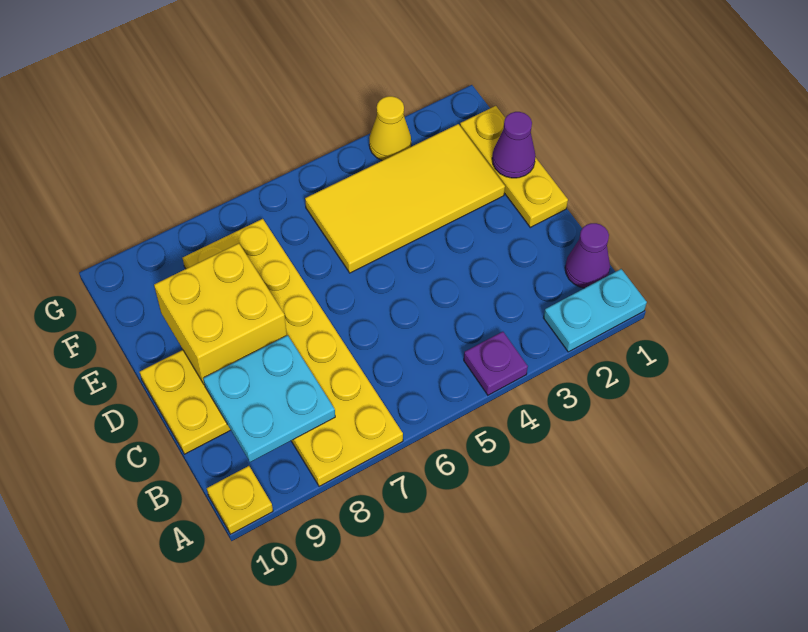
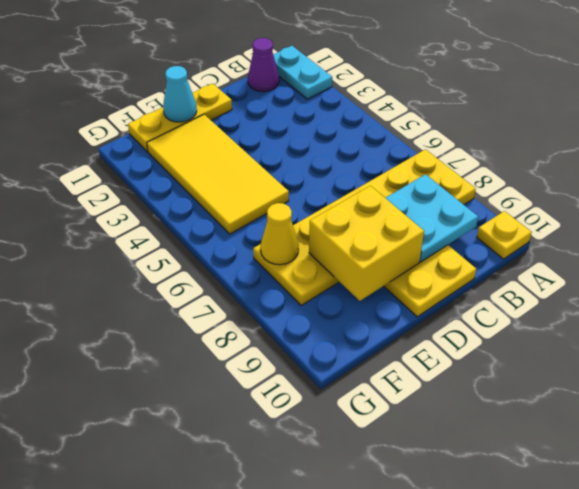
purple plate A4 level 1 -> none
purple cone E1 level 2 -> cyan cone E1 level 2
yellow cone G3 level 1 -> yellow cone F7 level 2

